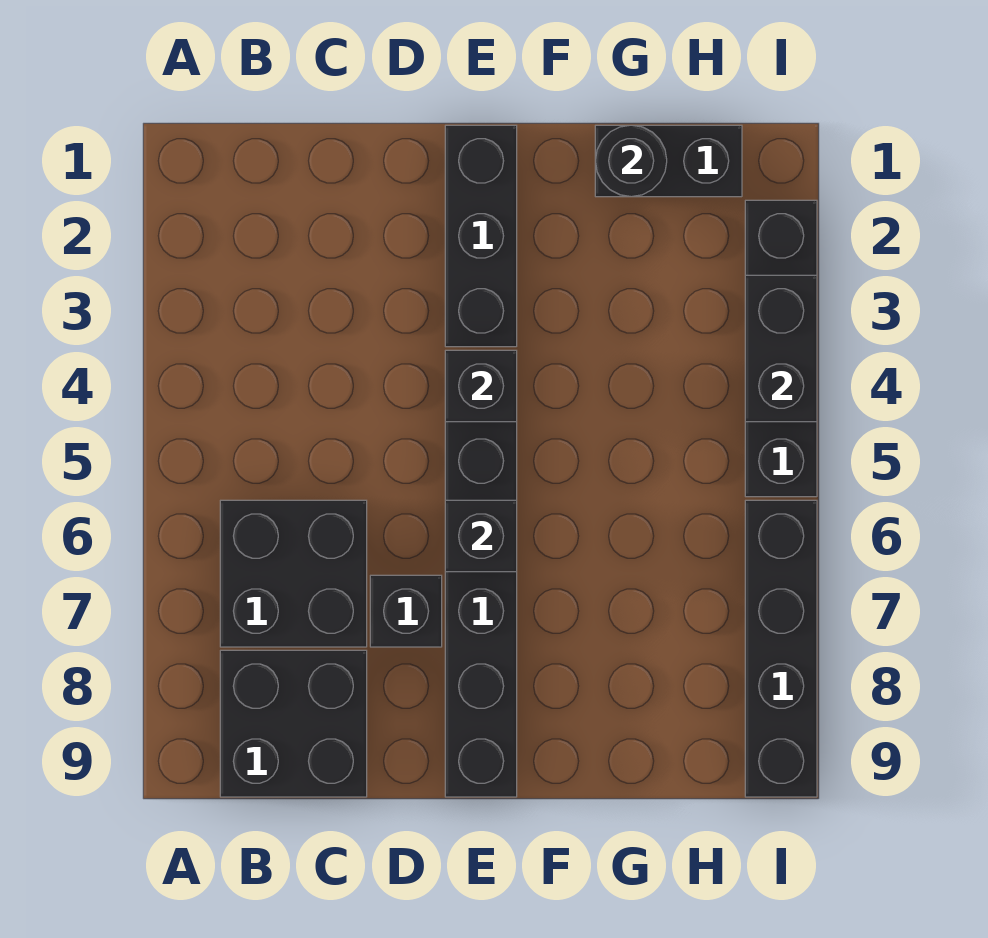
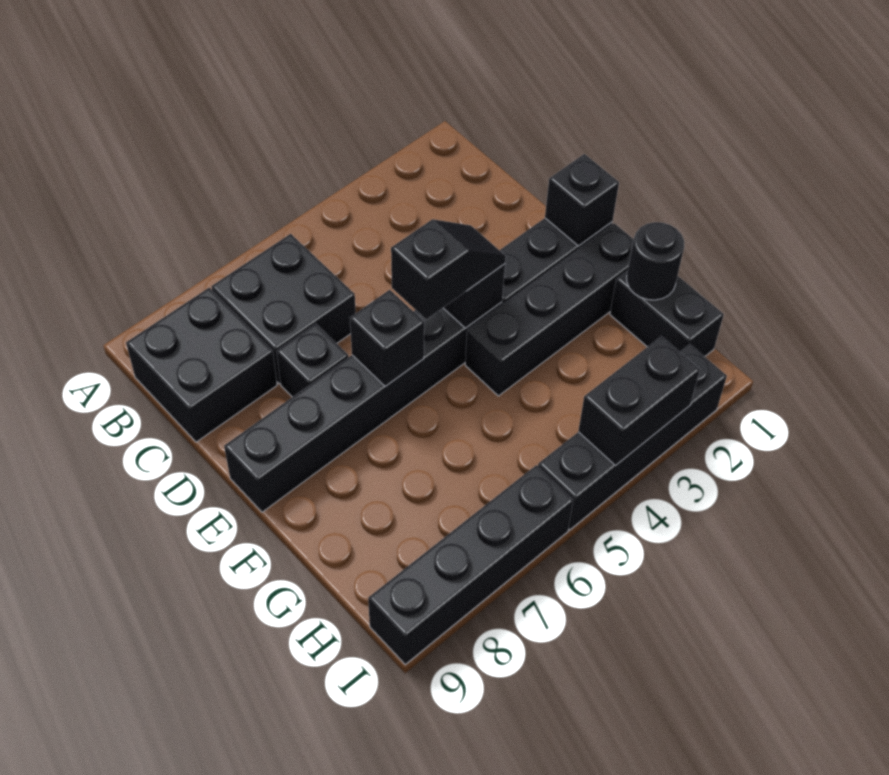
none -> black brick E1 level 2
none -> black slope E4:E5 level 3 top 5
none -> black brick F1:F4 level 1

